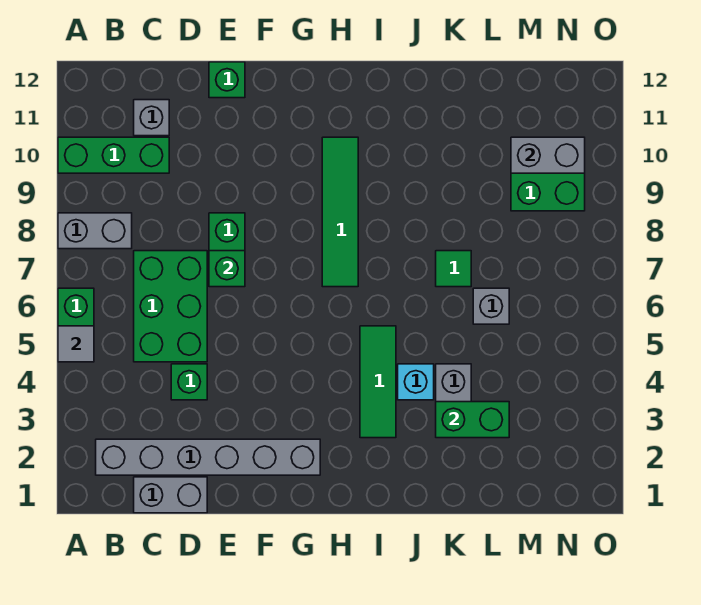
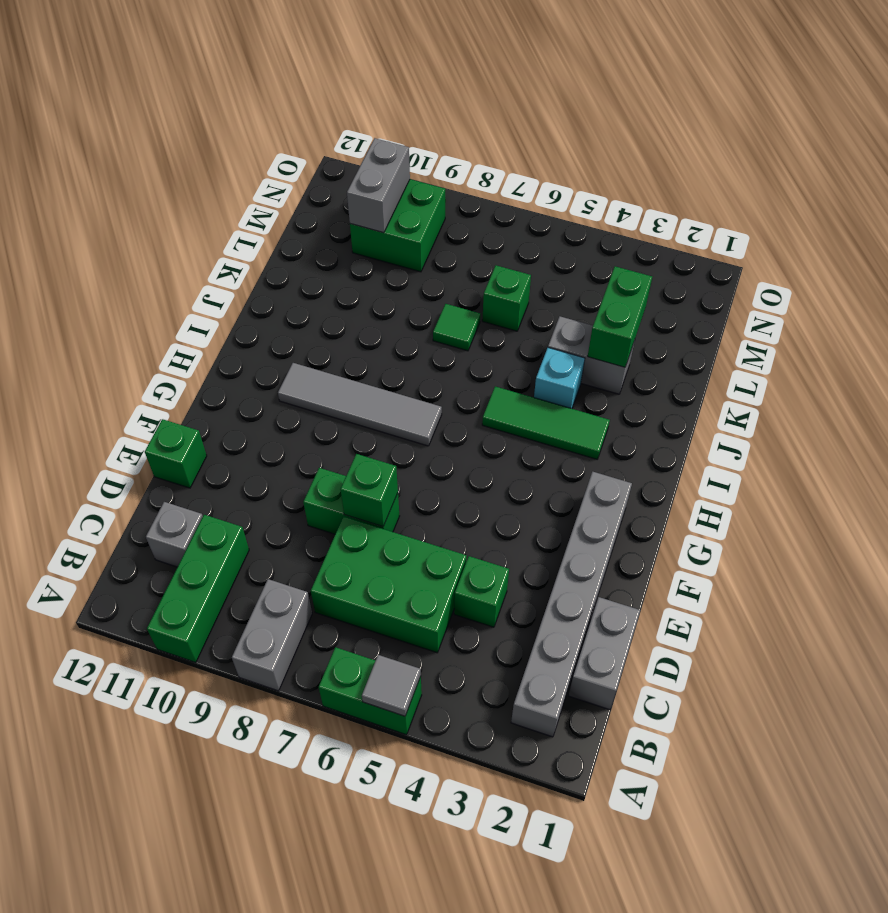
green tile H7:H10 level 1 -> grey tile H7:H10 level 1
grey brick L6 level 1 -> green brick L6 level 1

